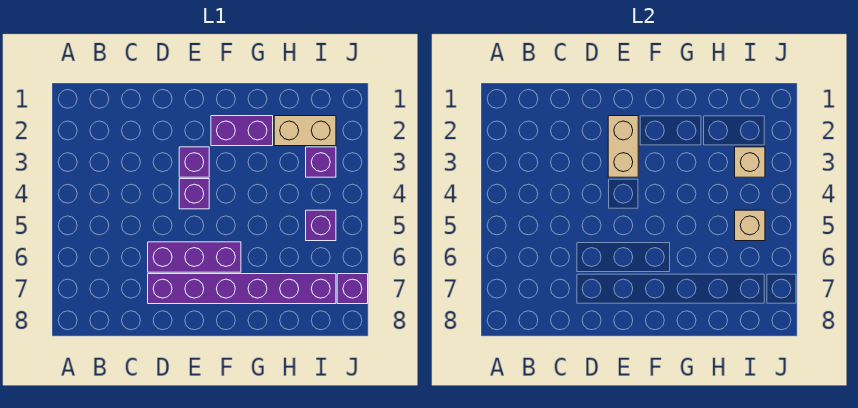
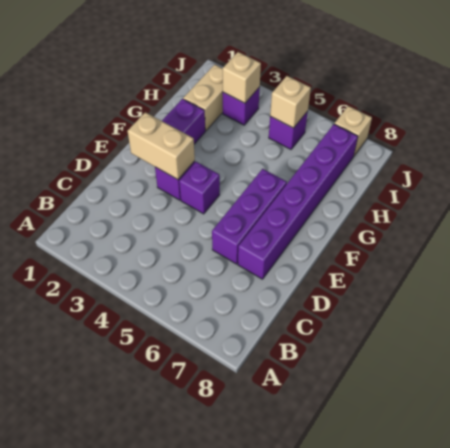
purple brick J7 level 1 -> tan brick J7 level 1

